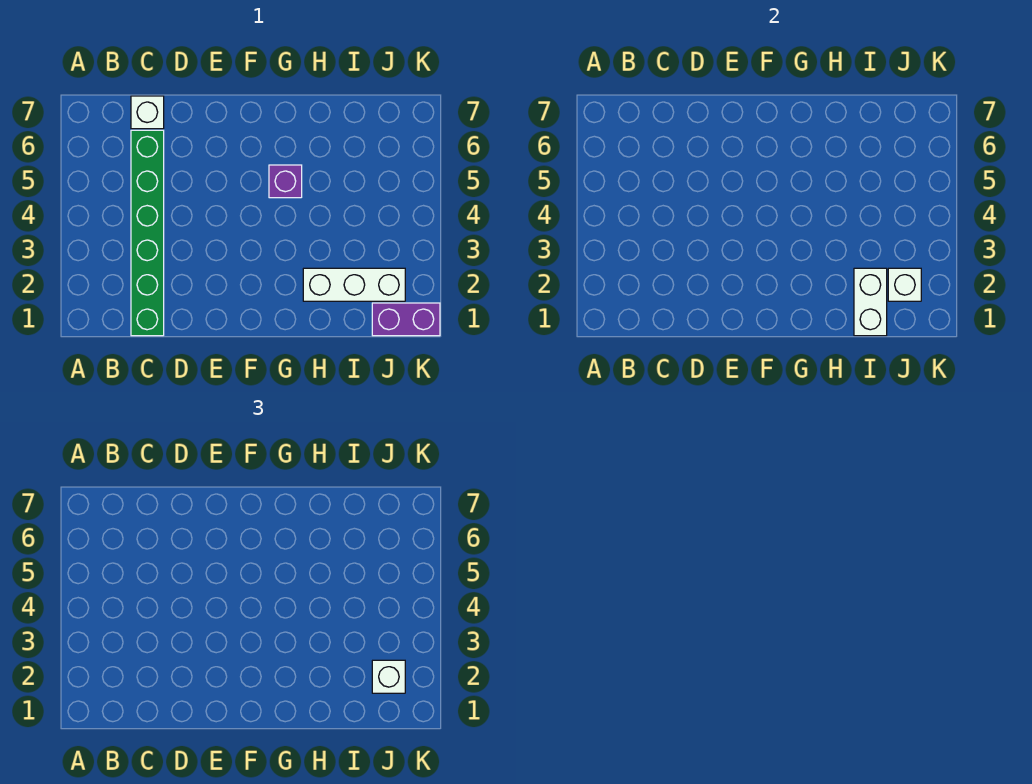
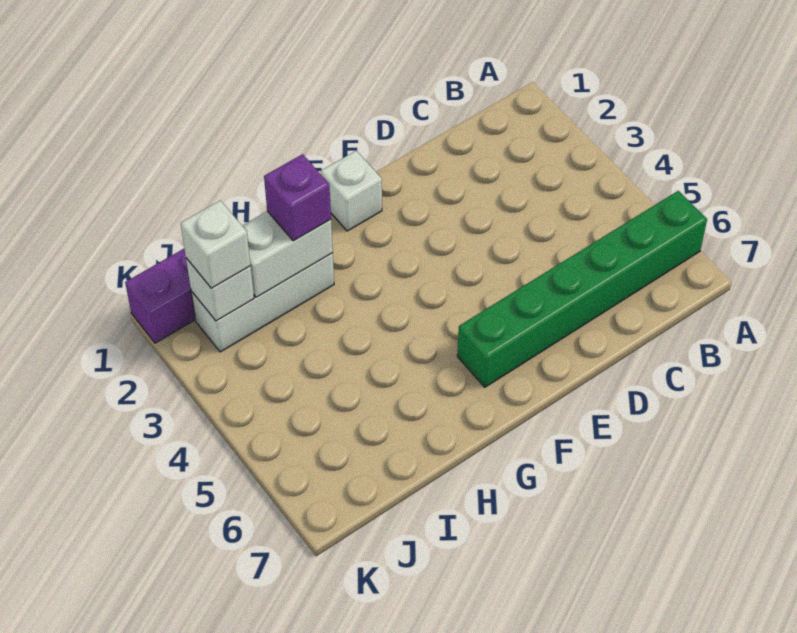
green brick C1:C6 level 1 -> green brick A6:F6 level 1
white brick C7 level 1 -> white brick F1 level 1
purple brick G5 level 1 -> purple brick H2 level 3
white brick I1:I2 level 2 -> white brick H2:I2 level 2

